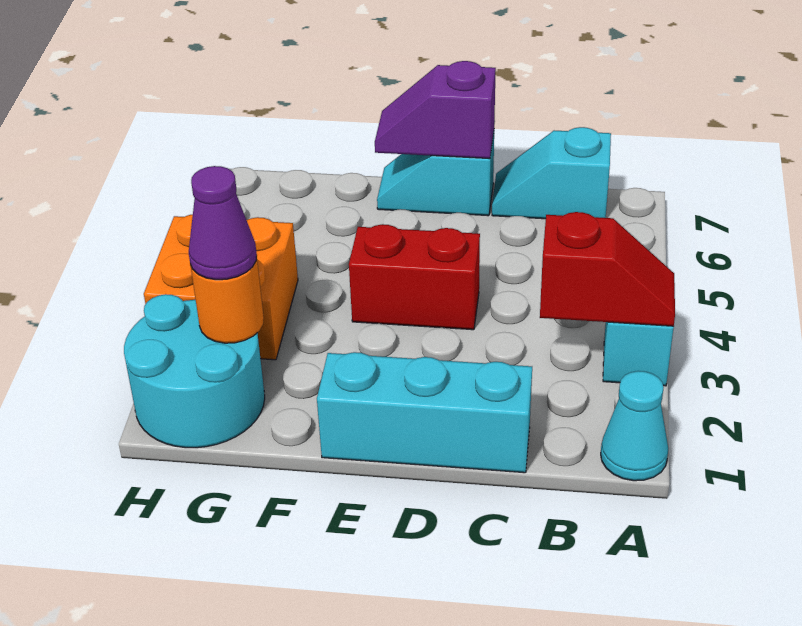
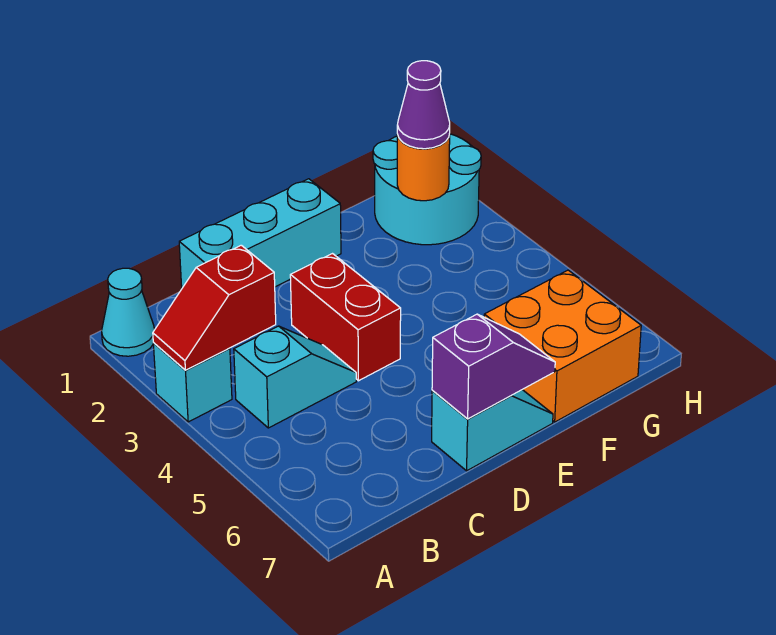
cyan slope B7:C7 level 1 top B -> cyan slope B4:C4 level 1 top B
red brick D4:E4 level 1 -> red brick D3:D4 level 1
orange brick G3:H4 level 1 -> orange brick F6:G7 level 1

